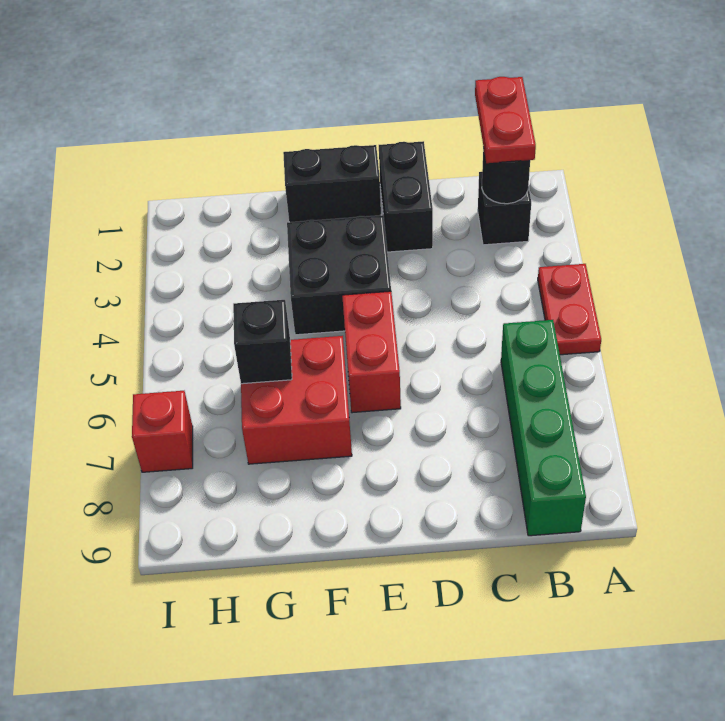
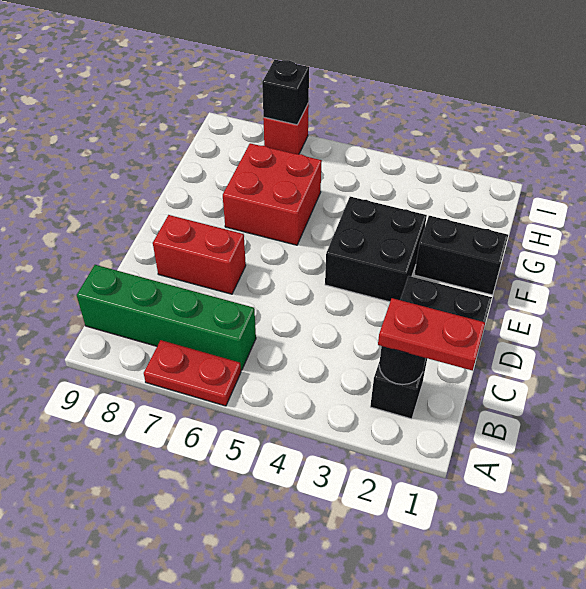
red plate A4:A5 level 1 -> red plate A6:A7 level 1
black brick E1:F1 level 1 -> black brick F1:F2 level 1
red brick E5:E6 level 1 -> red brick D7:D8 level 1
black brick G6 level 2 -> black brick I7 level 2

